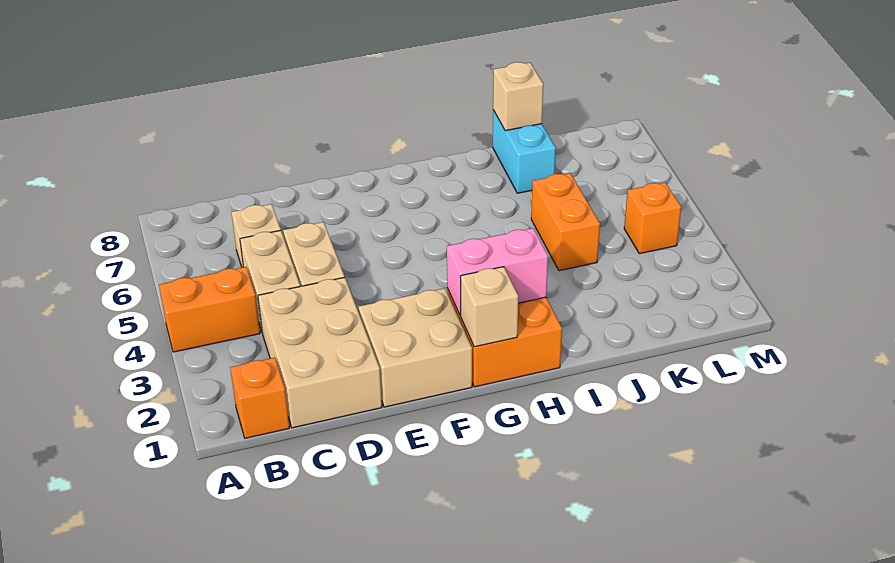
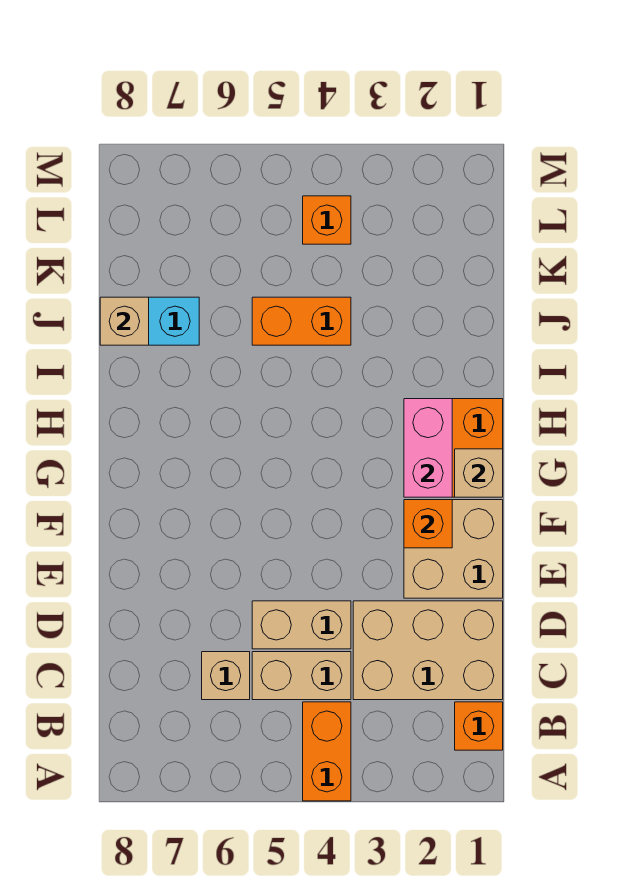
none -> orange brick F2 level 2

